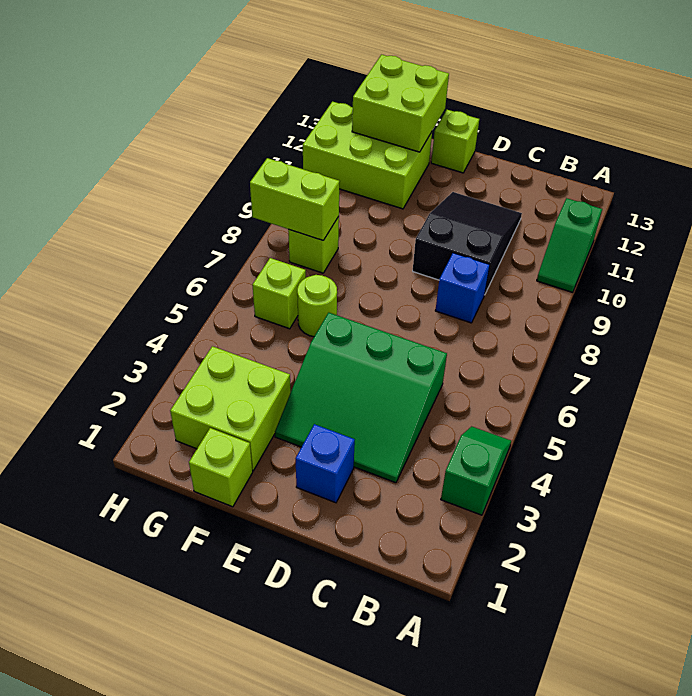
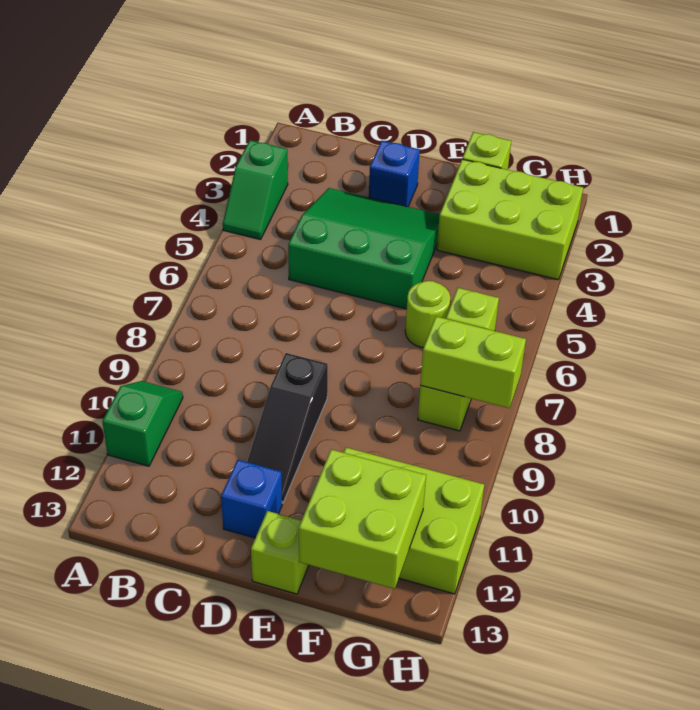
blue brick C8 level 1 -> blue brick D12 level 1
black slope C9:D11 level 1 top 9 -> black slope D9:D11 level 1 top 9
lime brick F2:G3 level 1 -> lime brick F2:H3 level 1

